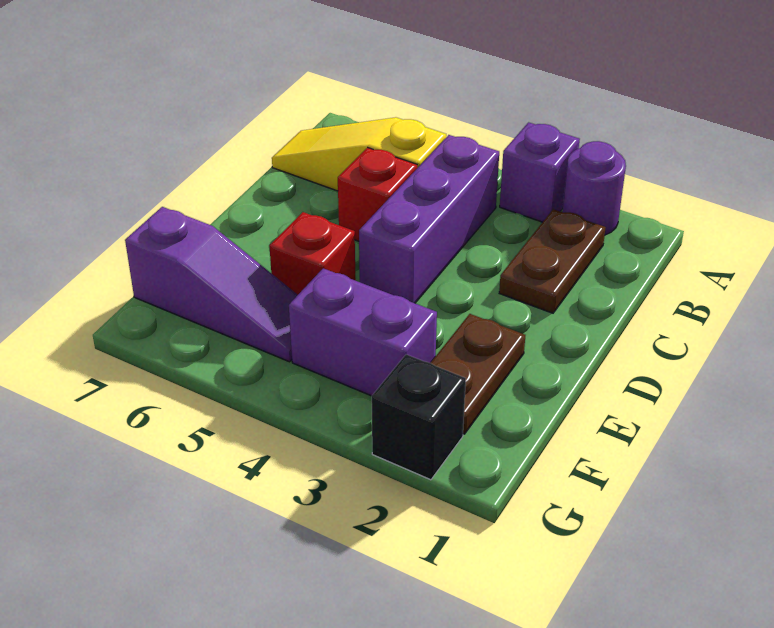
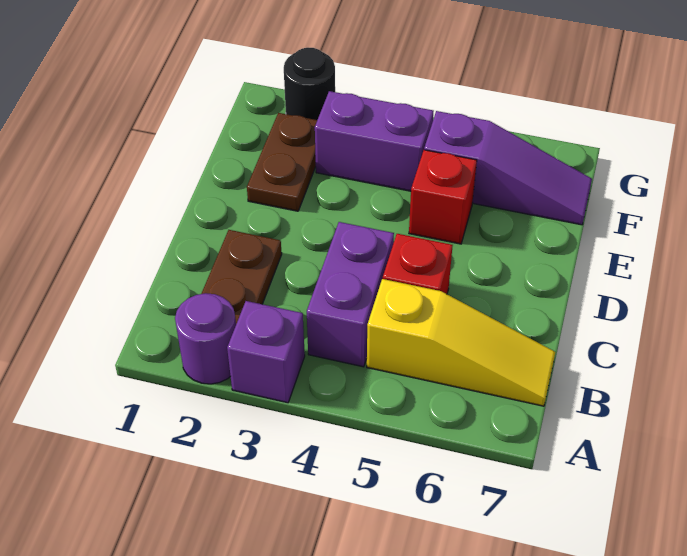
purple brick B4:D4 level 1 -> purple brick B4:C4 level 1
purple slope F5:F7 level 1 top 7 -> purple slope F5:F7 level 1 top 5
black brick G2 level 1 -> black round brick G2 level 1

